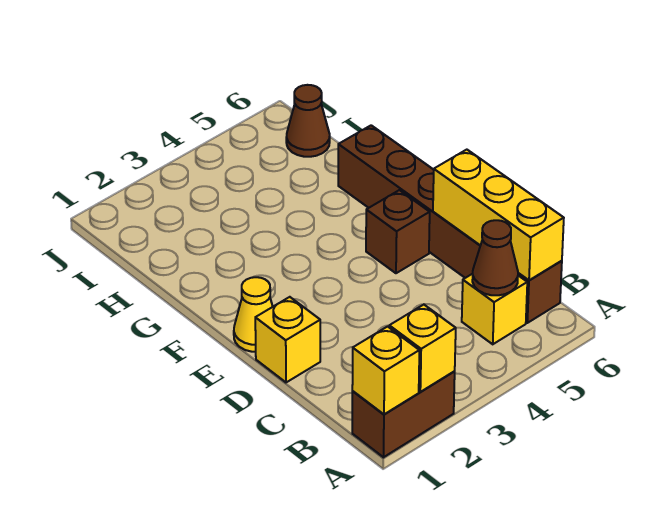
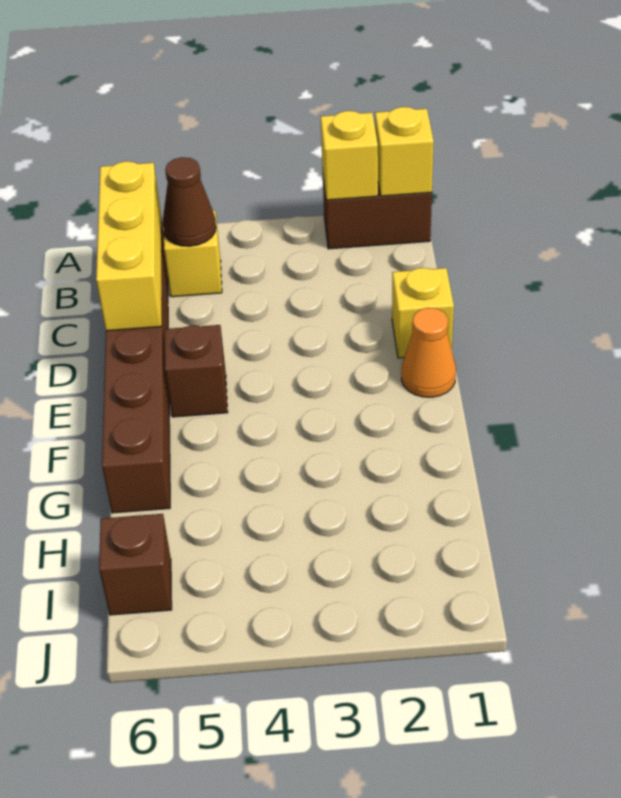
yellow cone E1 level 1 -> orange cone E1 level 1
brown cone I6 level 1 -> brown brick I6 level 1

